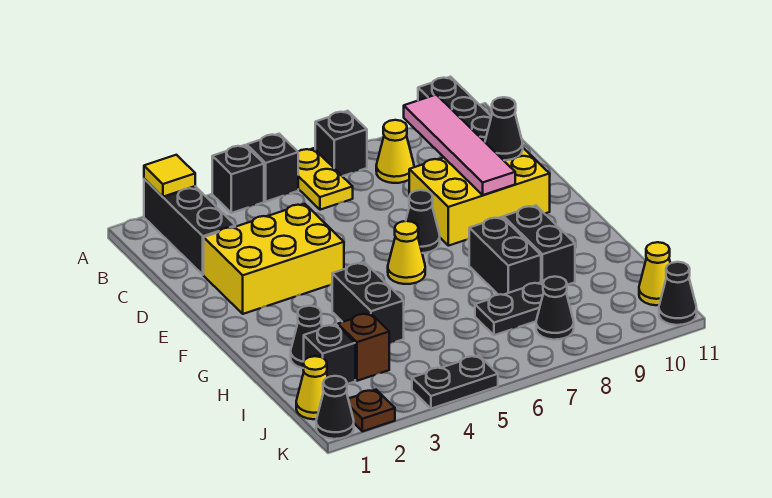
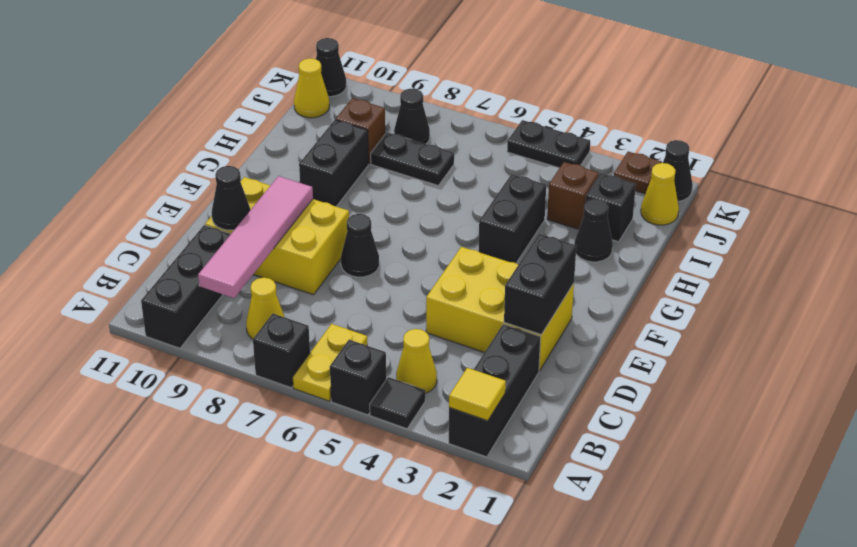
black brick A4 level 1 -> black tile A4 level 1
yellow cone F6 level 1 -> yellow cone B4 level 1
black brick G8:H8 level 1 -> black brick D2:E2 level 2
none -> brown brick I9 level 1

